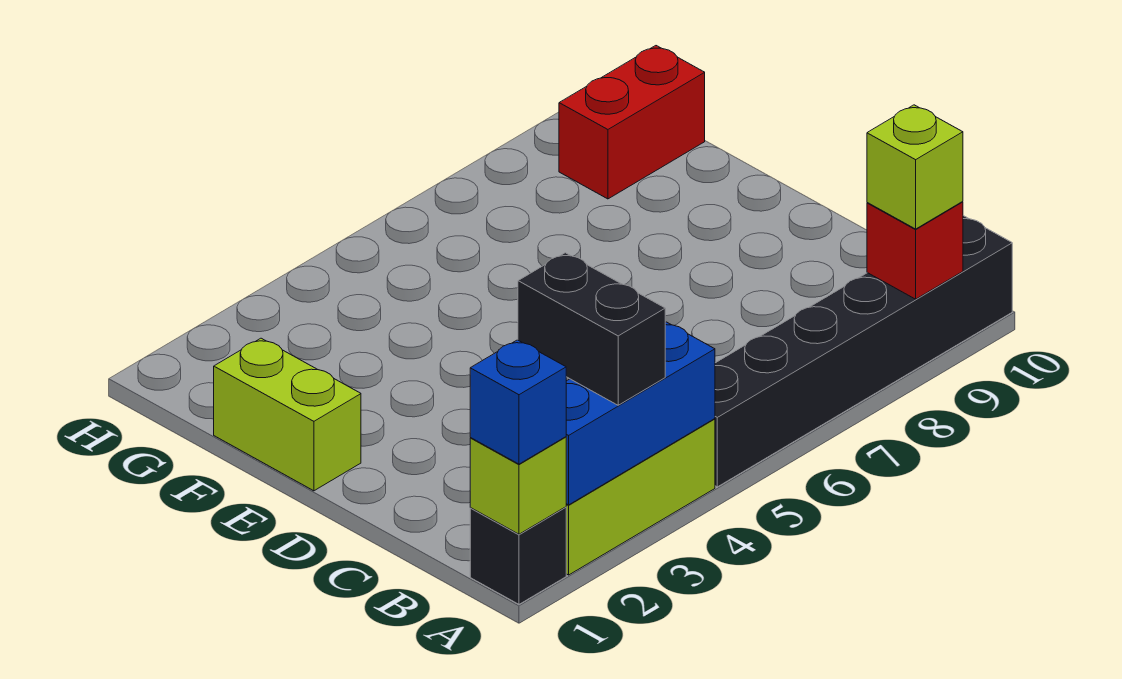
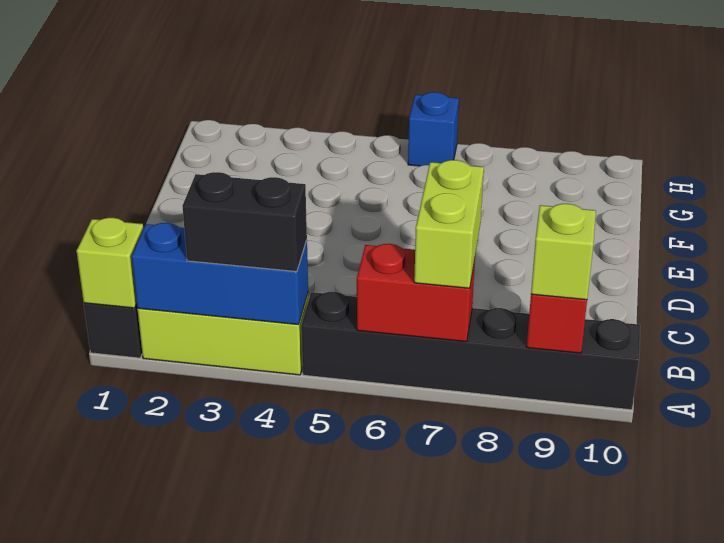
blue brick A1 level 3 -> blue brick H6 level 1
black brick A3:B3 level 3 -> black brick A3:A4 level 3
lime brick E1:F1 level 1 -> lime brick A7:B7 level 3
red brick G9:G10 level 1 -> red brick A6:A7 level 2

